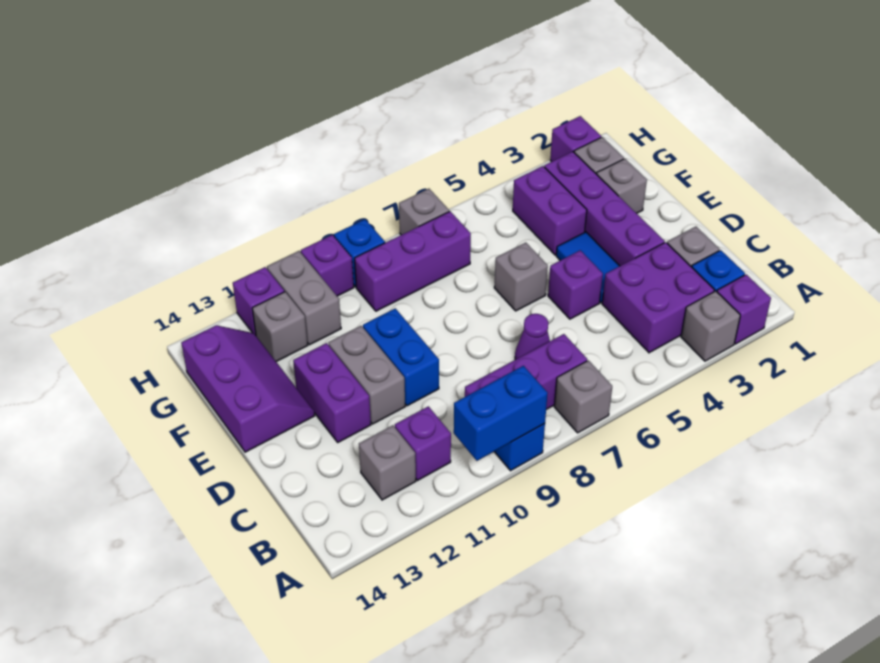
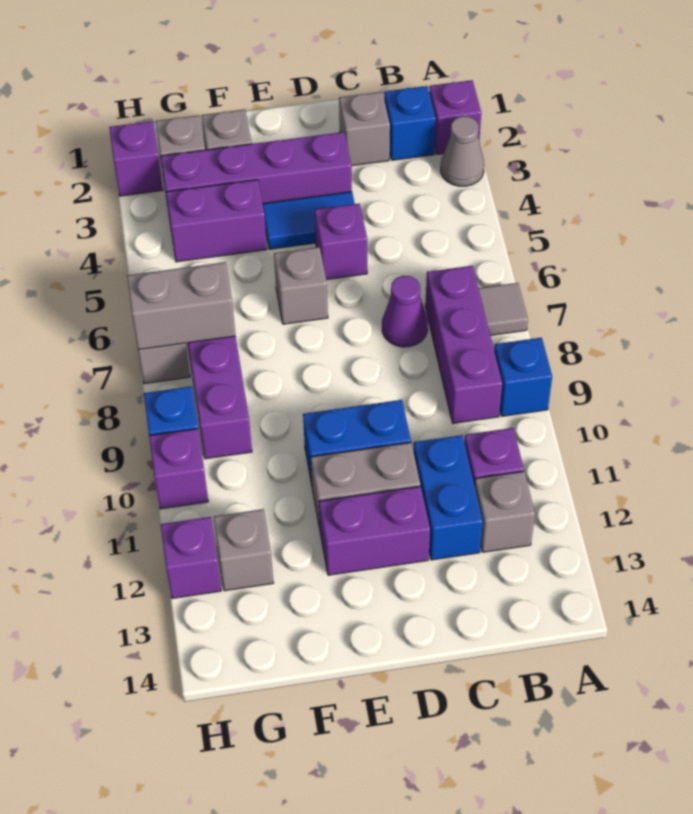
grey brick A3 level 1 -> grey cone A3 level 1
grey brick A7 level 1 -> grey tile A7 level 1
blue brick A9:A10 level 2 -> blue brick C11:C12 level 1
purple brick B3:C4 level 1 -> none
purple slope E13:G14 level 1 top 14 -> none
grey brick G11:H11 level 1 -> grey brick G7:H7 level 2

